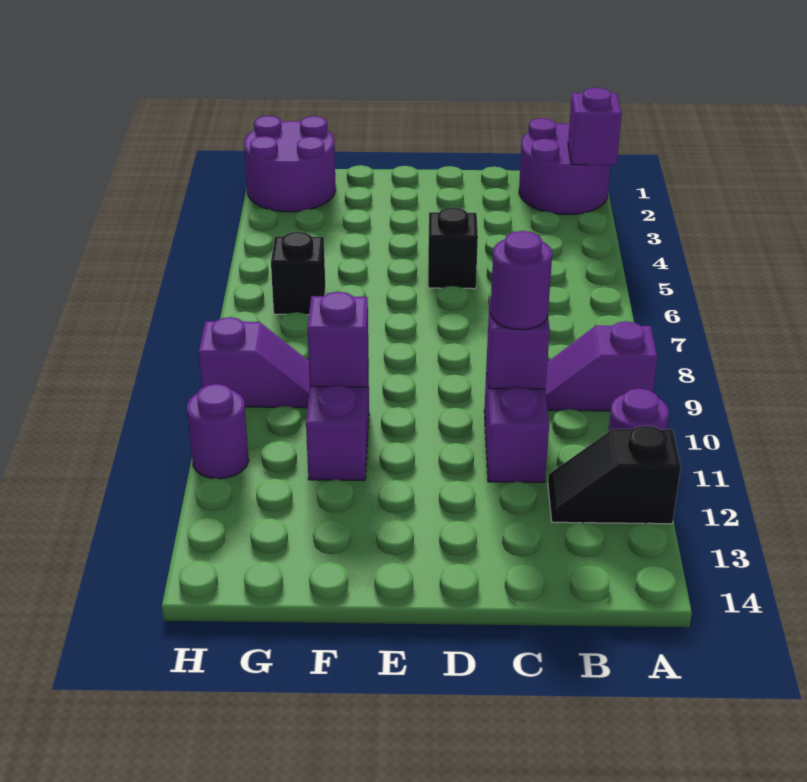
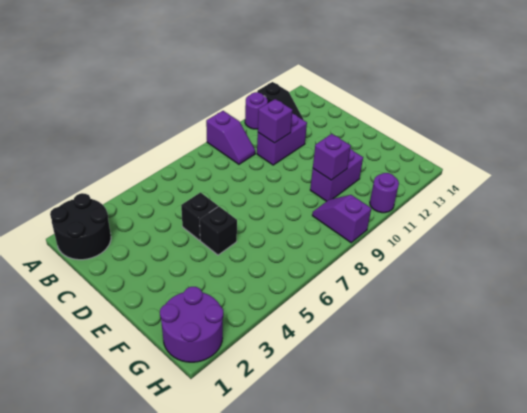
purple round brick A1:B2 level 1 -> black round brick A1:B2 level 1
purple brick A2 level 2 -> none
purple round brick C10 level 3 -> none
black brick G6 level 1 -> black brick E5 level 1

